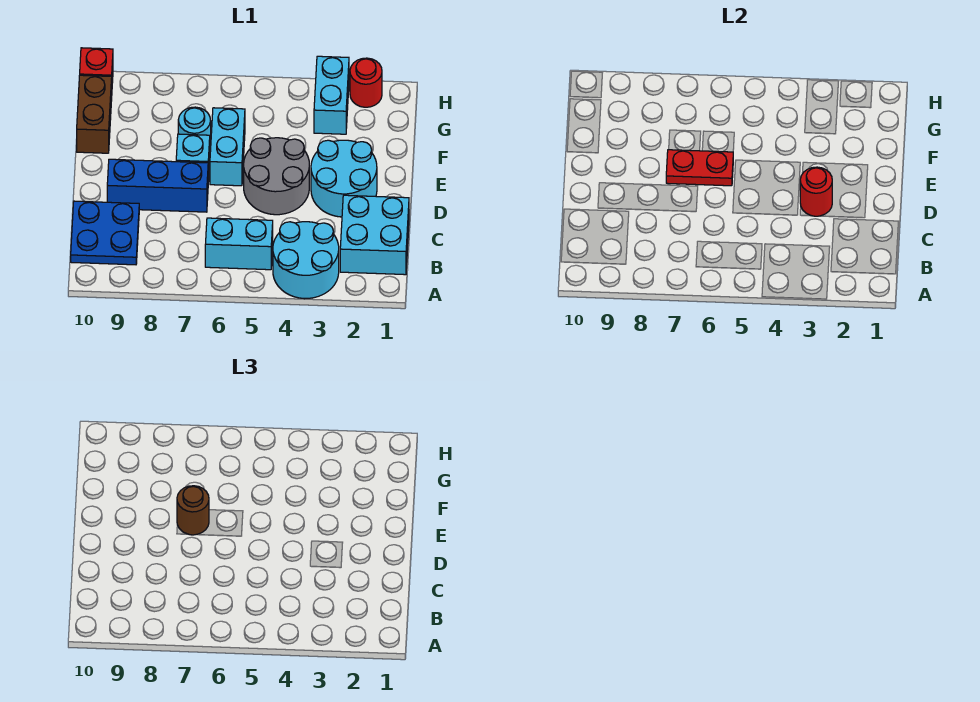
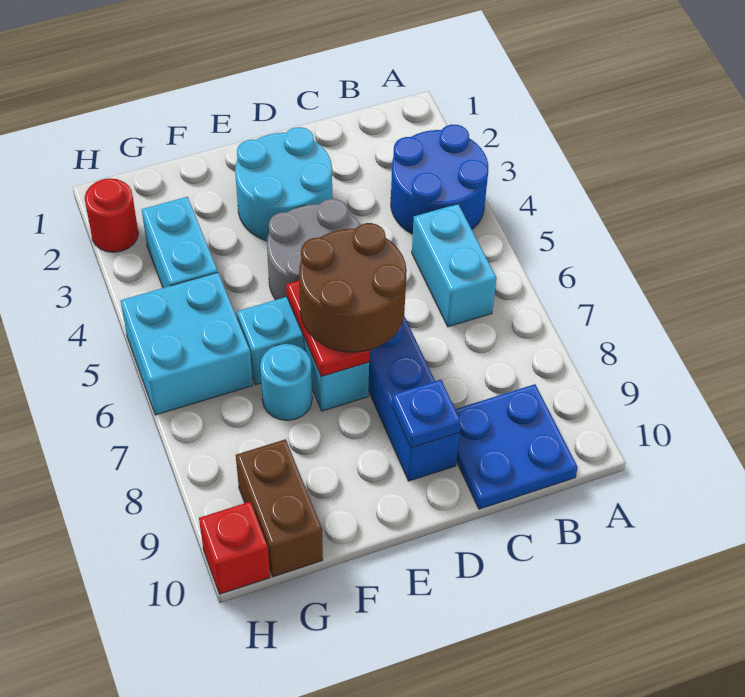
cyan round brick A3:B4 level 1 -> blue round brick A3:B4 level 1
cyan brick B1:C2 level 1 -> cyan brick G5:H6 level 1
red round brick D3 level 2 -> none
none -> blue plate D9 level 2
brown round brick E7 level 3 -> brown round brick D6:E7 level 3
brown brick F10:G10 level 1 -> brown brick G9:G10 level 1
cyan brick G3:H3 level 1 -> cyan brick G3:G4 level 1

